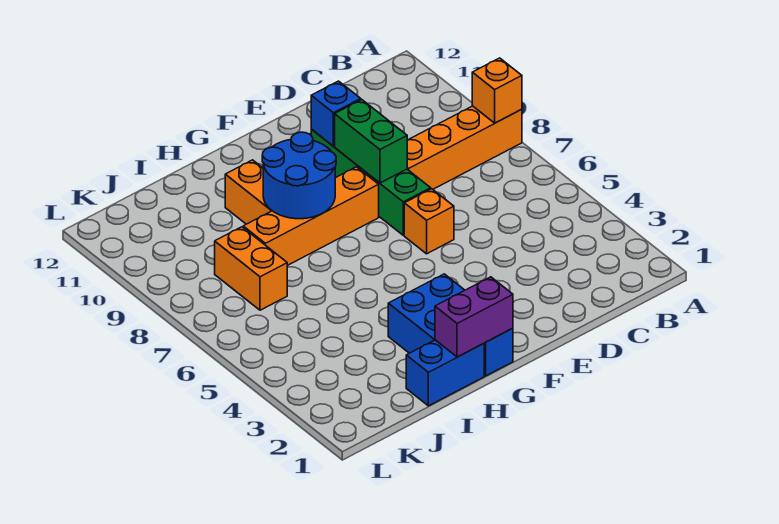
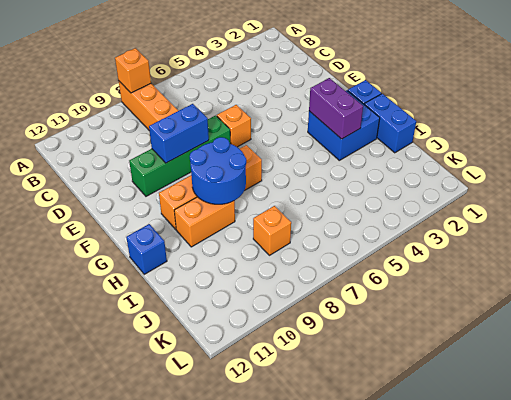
green brick E8:E9 level 2 -> blue brick E8:E9 level 2
blue brick E10 level 2 -> blue brick H12 level 1
orange brick F8:I8 level 1 -> orange brick G7:G10 level 1
purple brick G1:H1 level 2 -> purple brick G3:H3 level 2
orange brick J7:J8 level 1 -> orange brick J8 level 1

